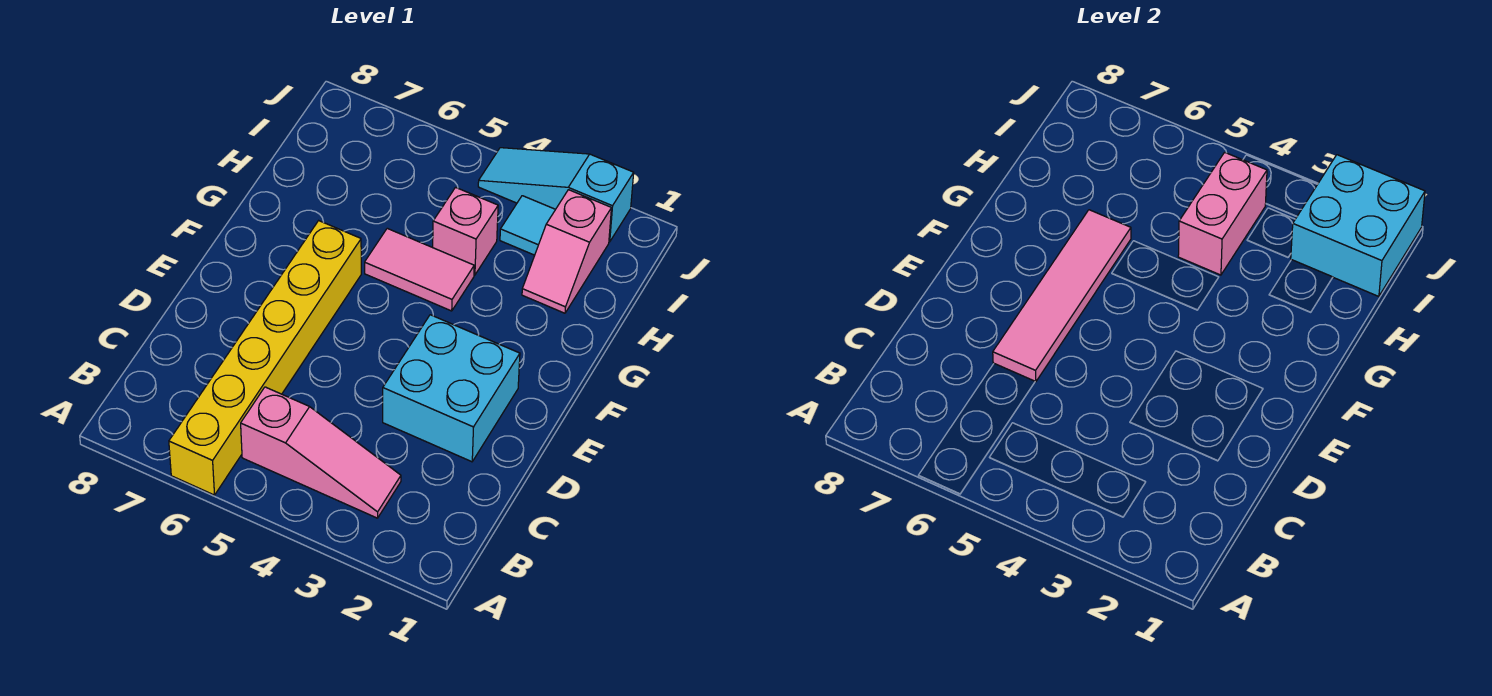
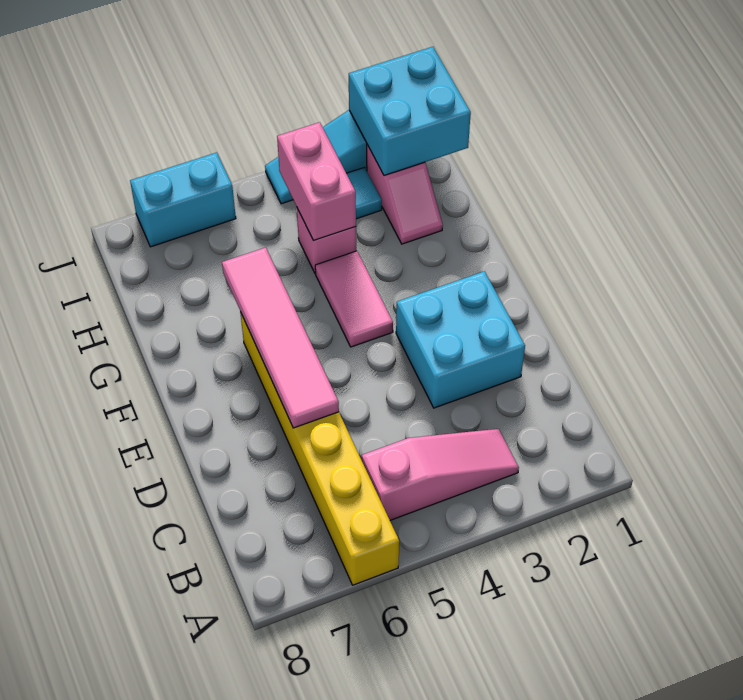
pink tile G4:G5 level 1 -> pink tile F4:G4 level 1
none -> cyan brick J6:J7 level 1

